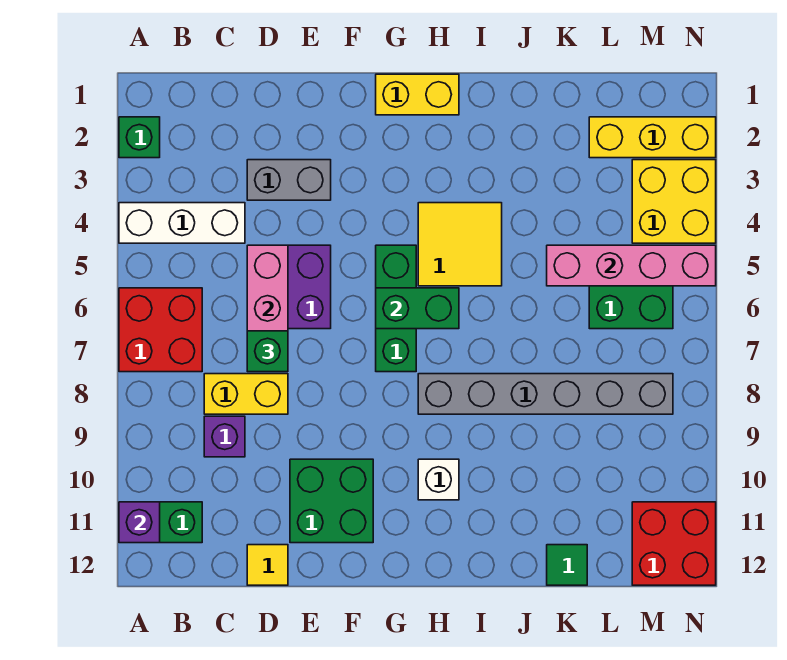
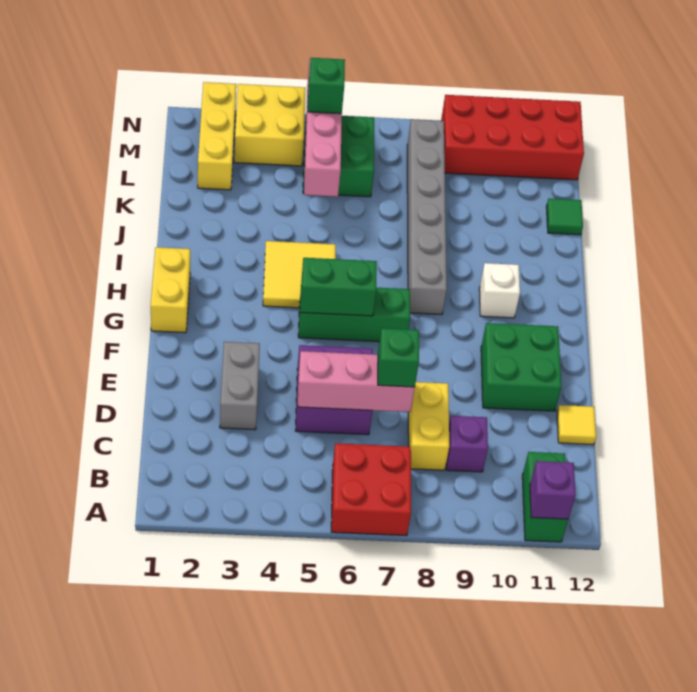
green brick A2 level 1 -> green brick M5 level 3
white brick A4:C4 level 1 -> none
green brick G6:H6 level 2 -> green brick G5:G6 level 2
red brick M11:N12 level 1 -> red brick M9:N12 level 1

